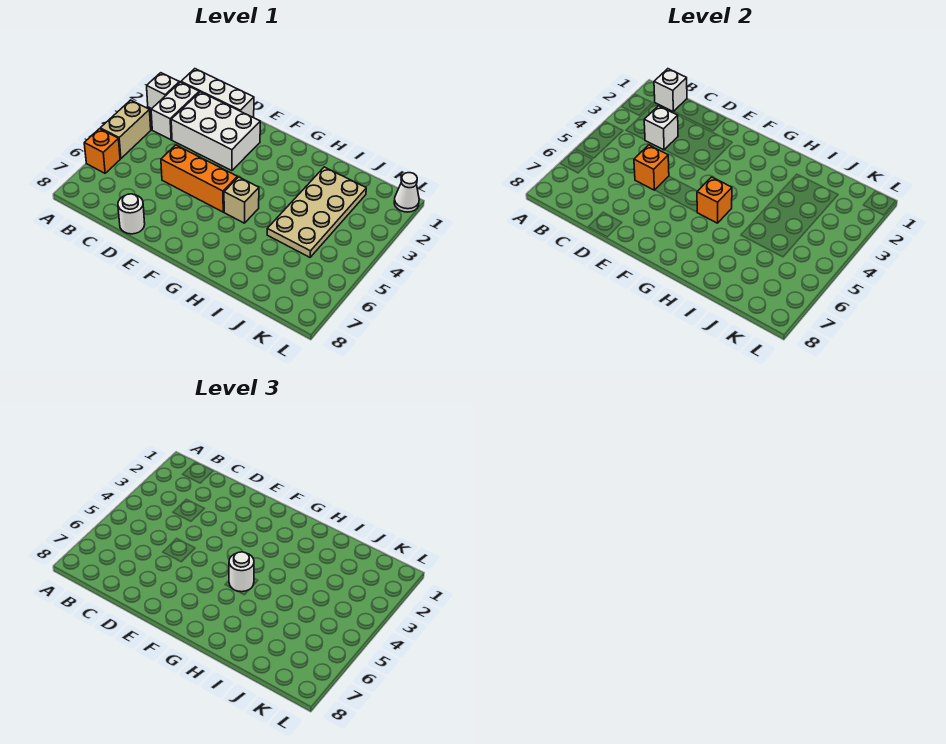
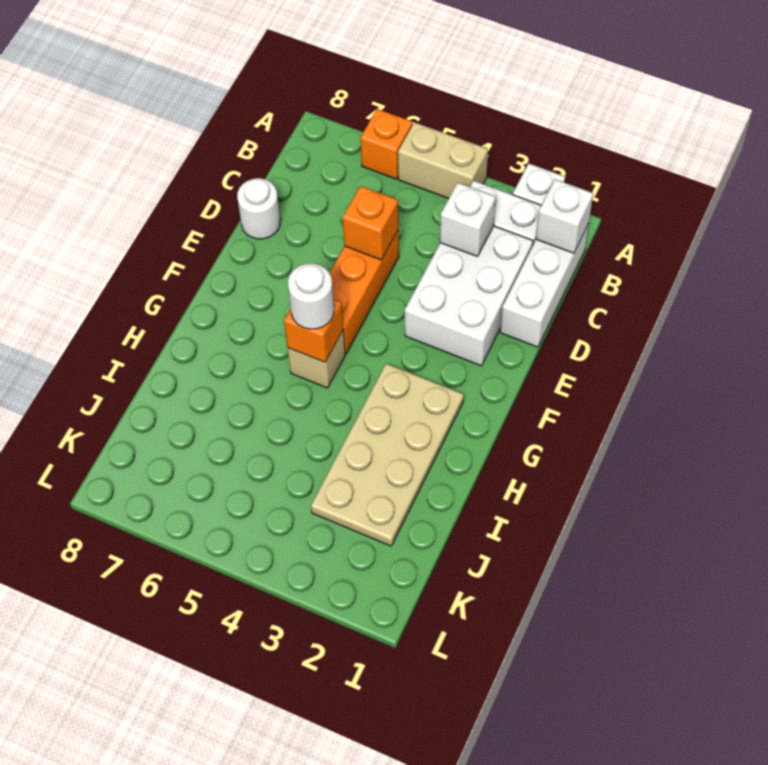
tan plate I2:J5 level 1 -> tan plate G2:J3 level 1
white cone L1 level 1 -> none

